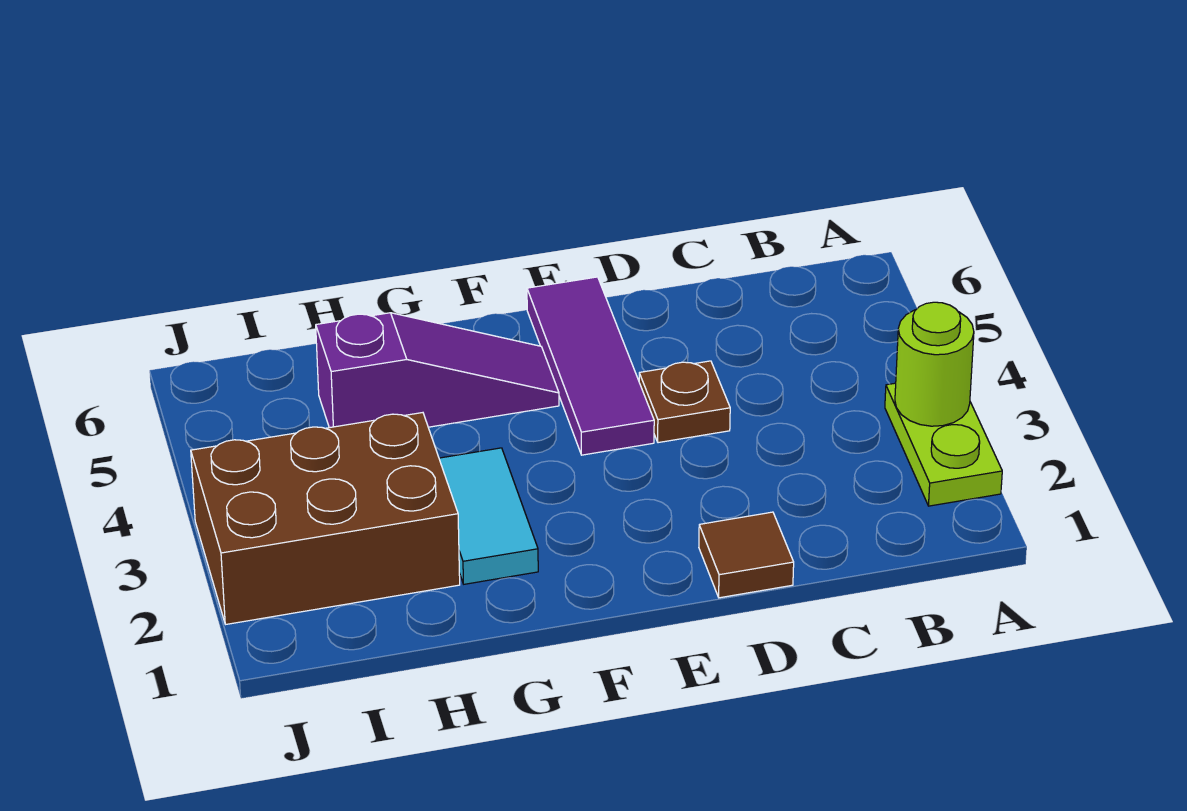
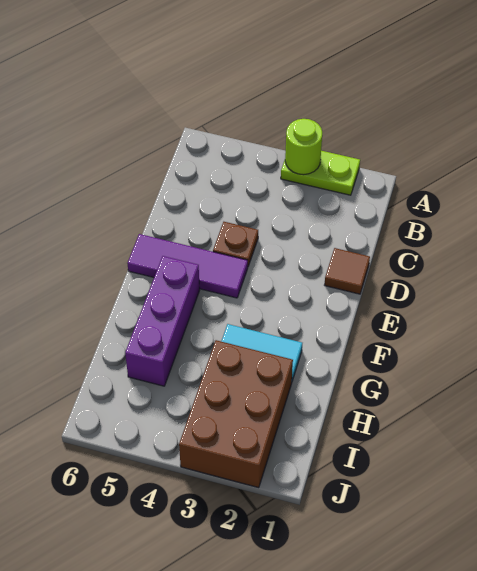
purple slope F5:H5 level 1 top H -> purple brick F5:H5 level 1

